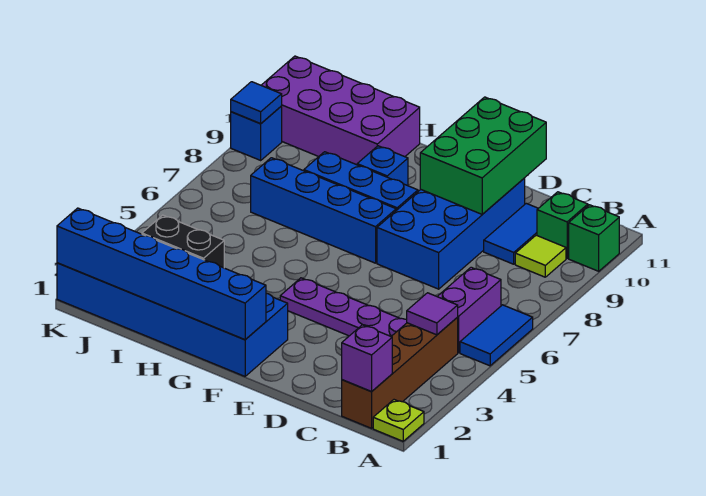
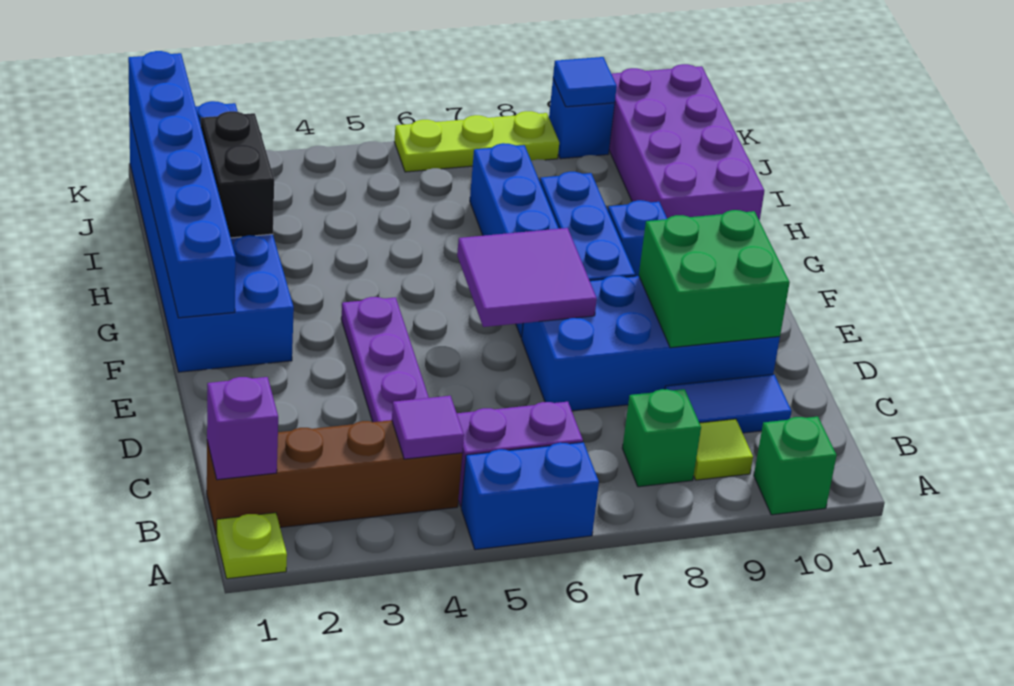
blue tile A5:A6 level 1 -> blue brick A5:A6 level 1
green brick B10 level 1 -> green brick B8 level 1
green brick D9:E11 level 2 -> green brick D9:E10 level 2
none -> purple tile E6:F7 level 2
none -> lime plate K6:K8 level 1

